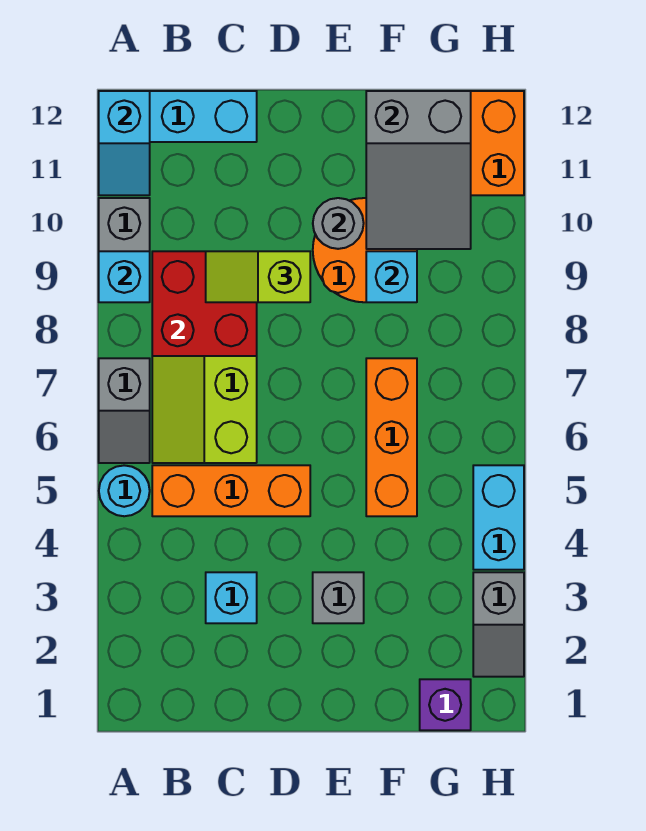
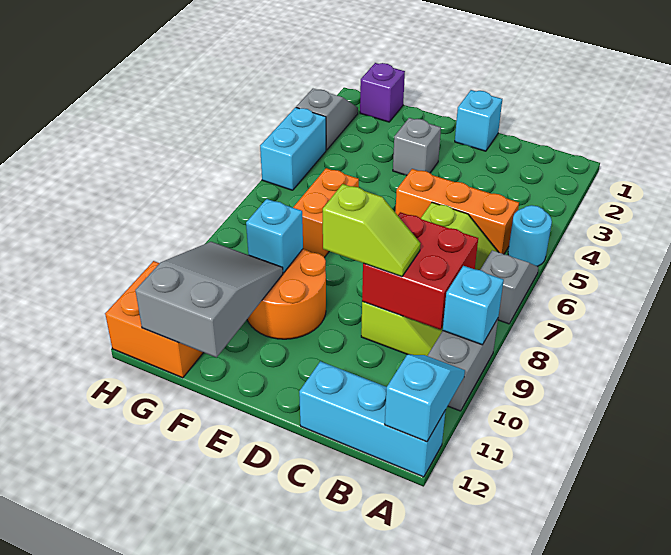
cyan brick C3 level 1 -> cyan brick D1 level 1
grey round brick E10 level 2 -> none
orange brick F5:F7 level 1 -> orange brick F6:F7 level 1

